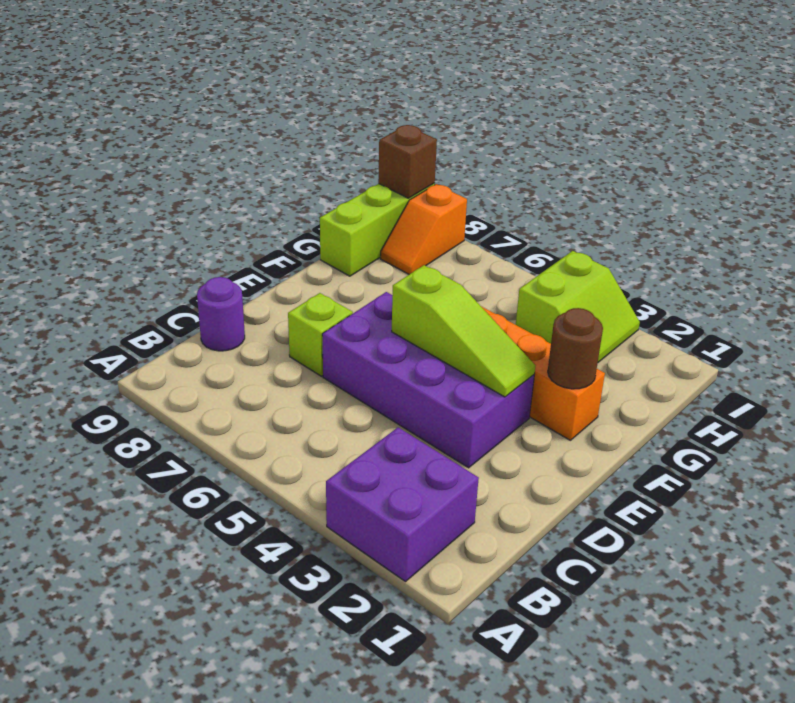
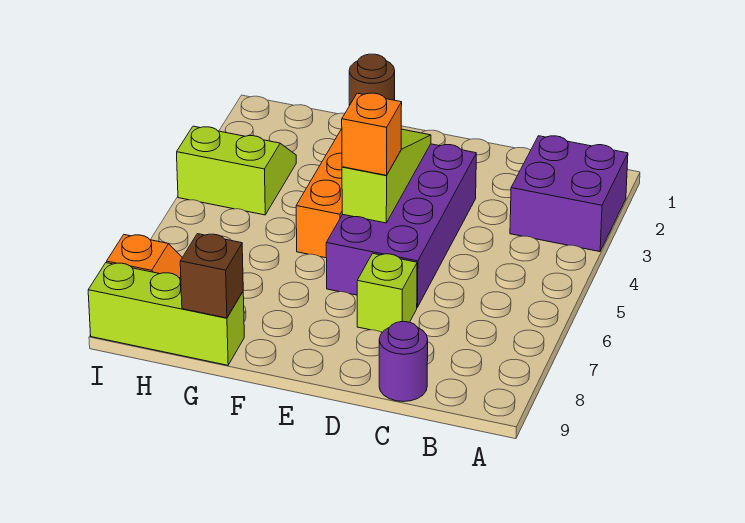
none -> orange brick E5 level 3
brown brick I9 level 2 -> brown brick G9 level 2

